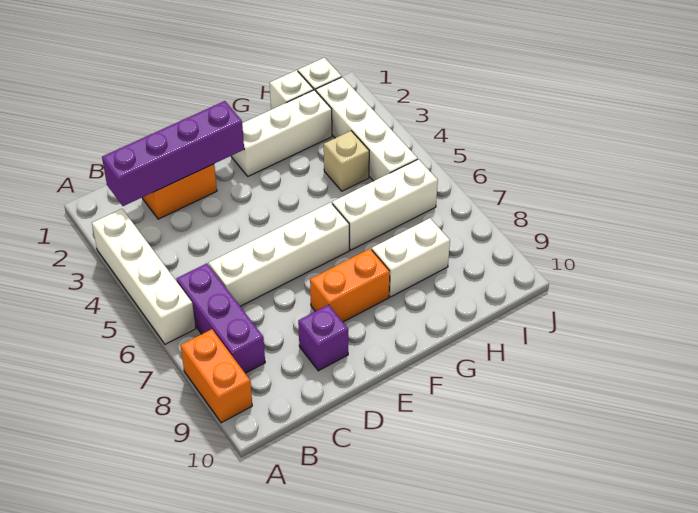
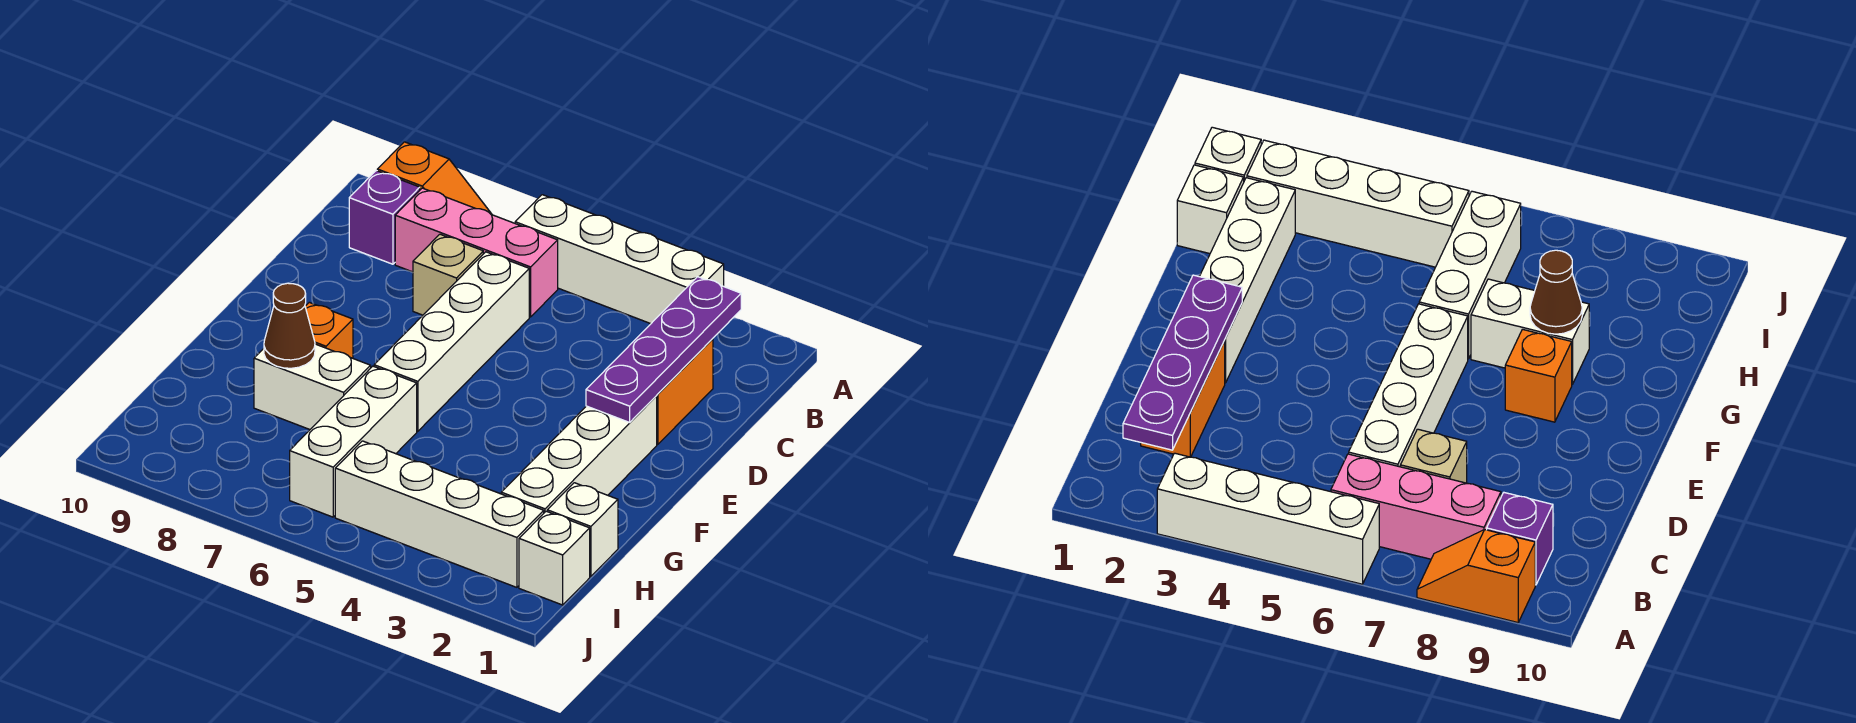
orange brick A8:A9 level 1 -> orange slope A8:A9 level 1 top 9
purple brick B2:E2 level 2 -> purple plate B2:E2 level 2
purple brick B6:B8 level 1 -> pink brick B6:B8 level 1
purple brick D9 level 1 -> purple brick B9 level 1
orange brick E8:F8 level 1 -> orange brick F8 level 1
white brick F2:H2 level 1 -> white brick E2:H2 level 1
white brick G8:H8 level 1 -> white brick G7:G8 level 1
none -> brown cone G8 level 2
tan brick H4 level 1 -> tan brick C7 level 1

